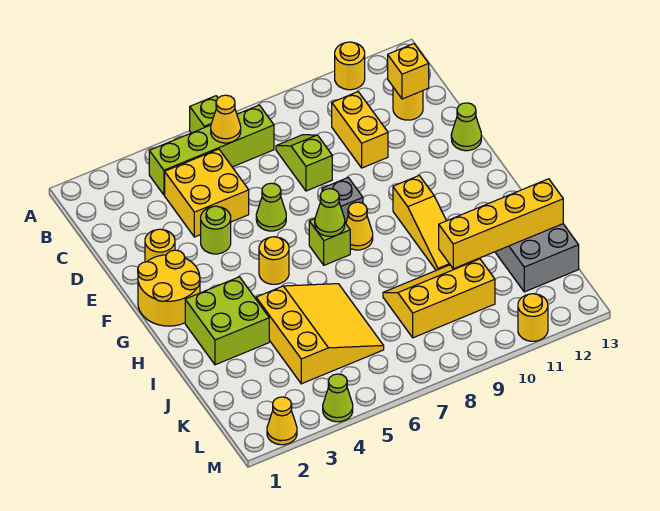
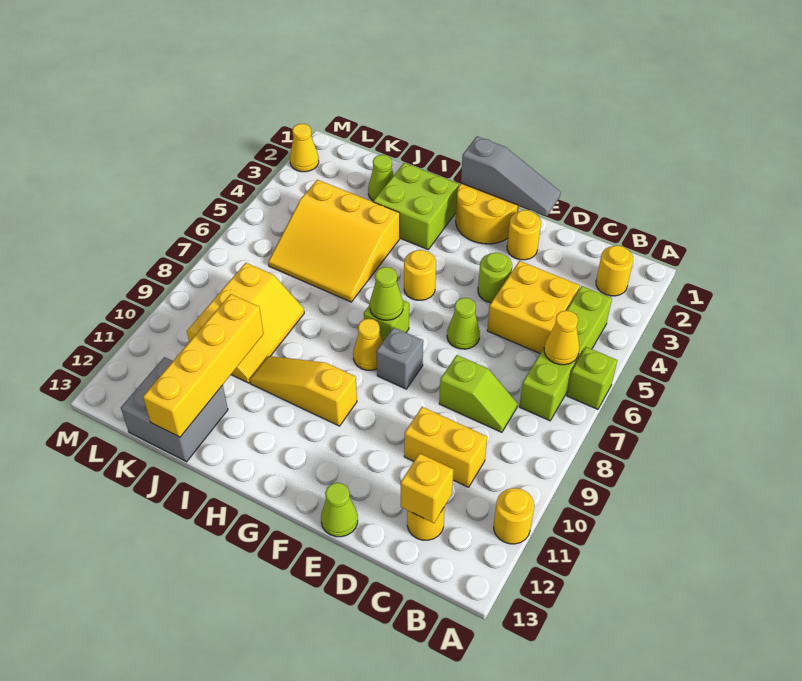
none -> grey slope E1:G1 level 2 top G
lime cone M4 level 1 -> lime cone J2 level 1
yellow round brick M11 level 1 -> yellow round brick B2 level 1

